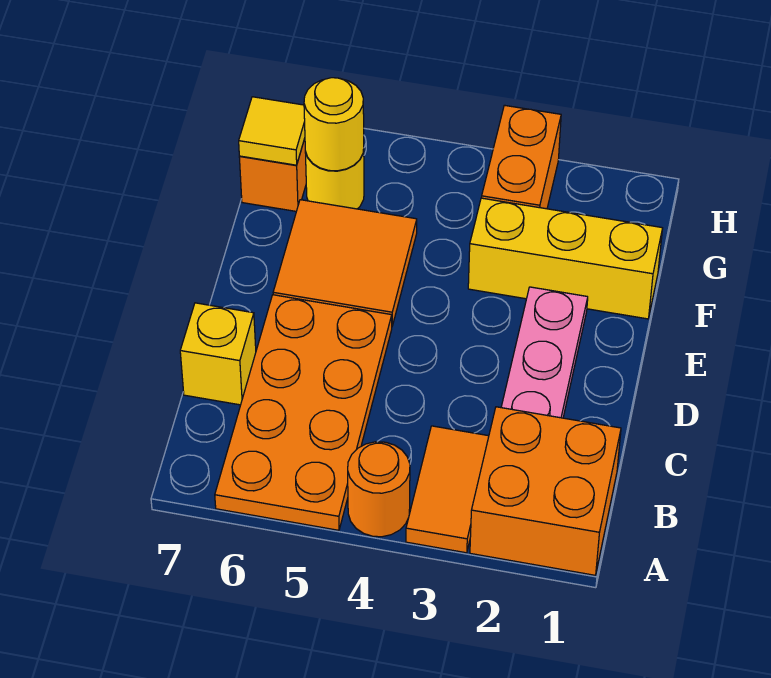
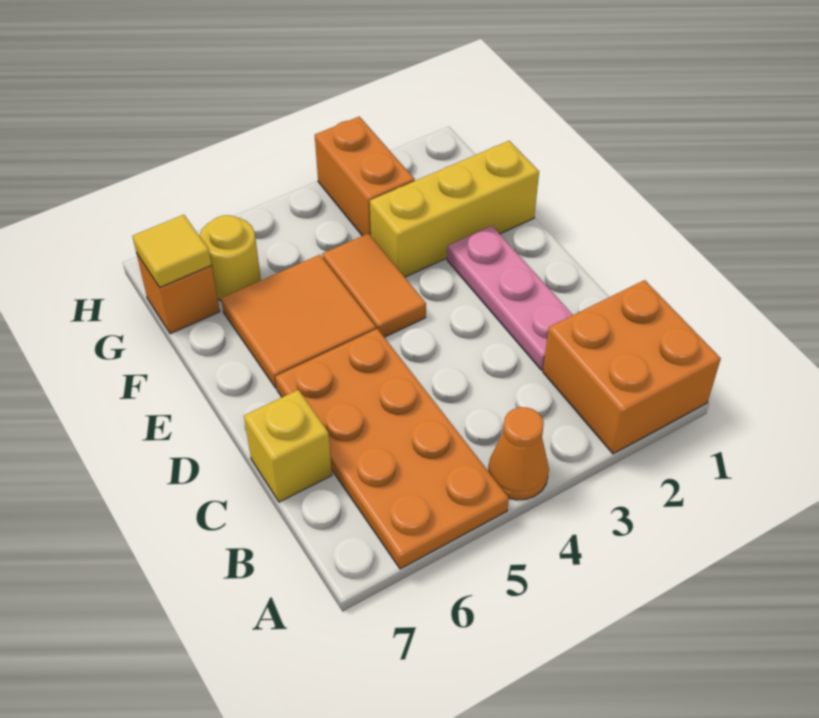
orange tile A3:B3 level 1 -> orange tile E4:F4 level 1
orange round brick A4 level 1 -> orange cone A4 level 1
yellow round brick G6 level 2 -> none

